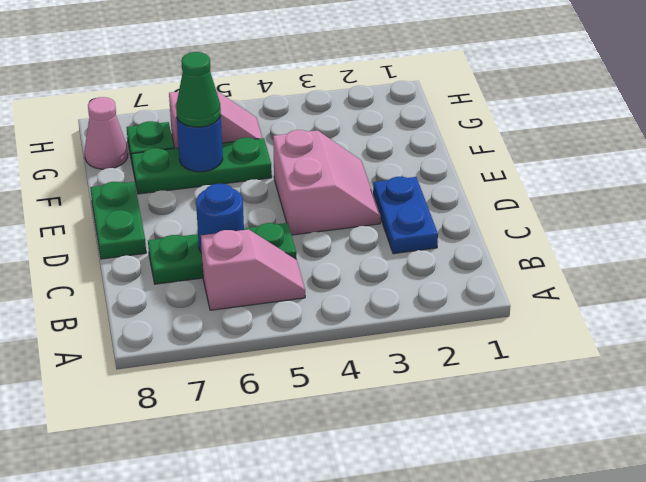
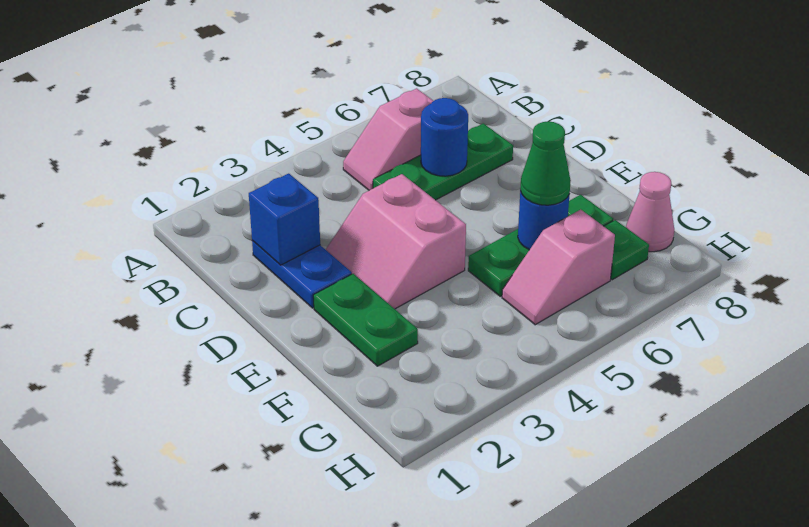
none -> blue brick C2 level 2
green plate D8:E8 level 1 -> green plate E2:F2 level 1

